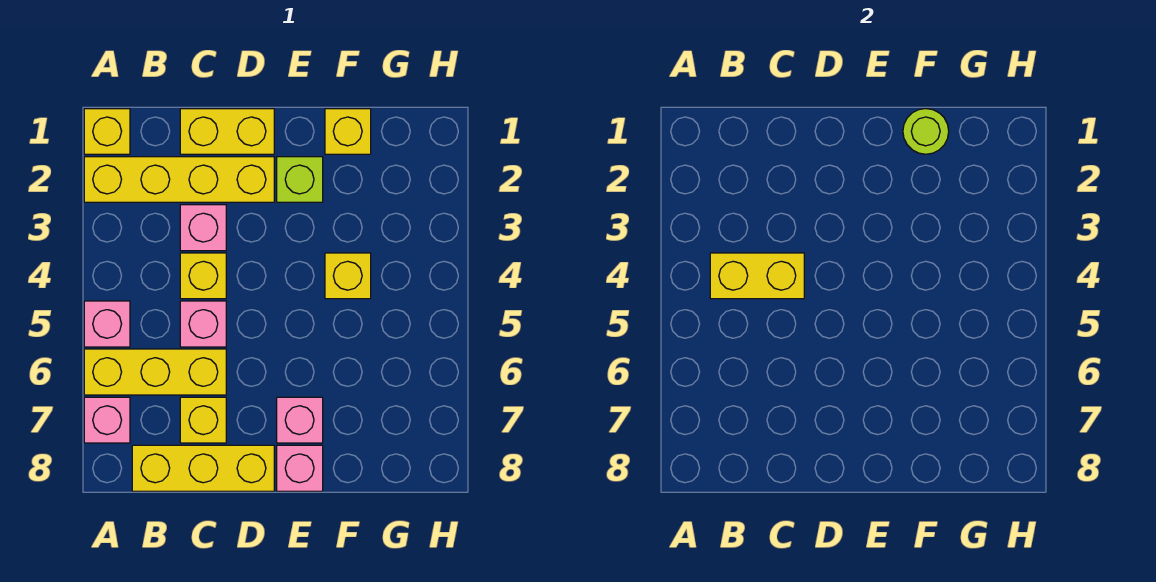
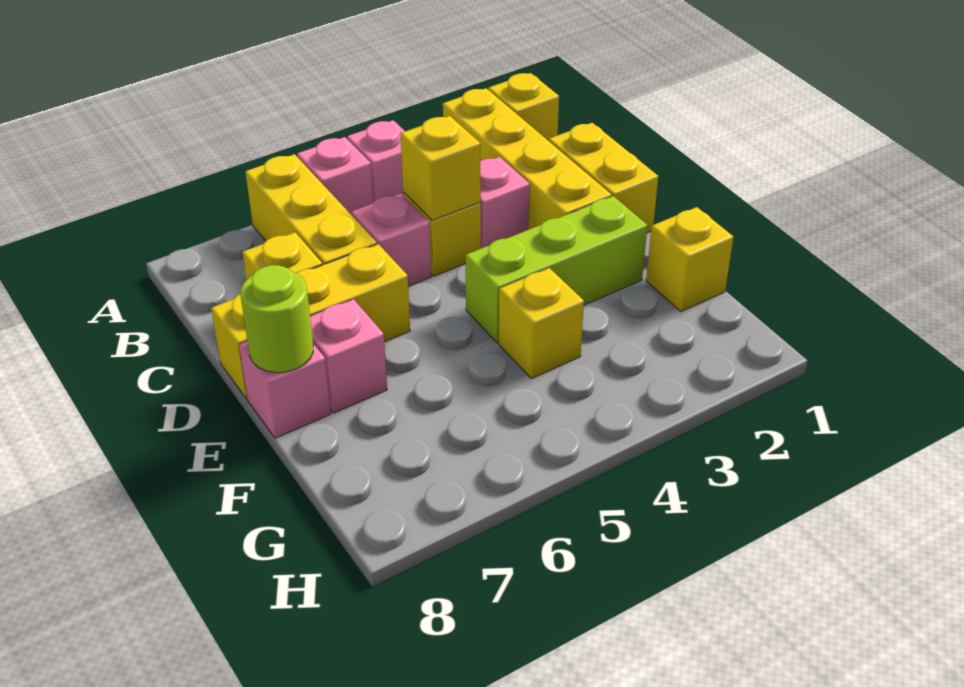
pink brick A7 level 1 -> pink brick A4 level 1
yellow brick B4:C4 level 2 -> yellow brick C4 level 2
yellow brick B8:D8 level 1 -> yellow brick D6:D8 level 1
lime brick E2 level 1 -> lime brick E2:E4 level 1
lime round brick F1 level 2 -> lime round brick E8 level 2

